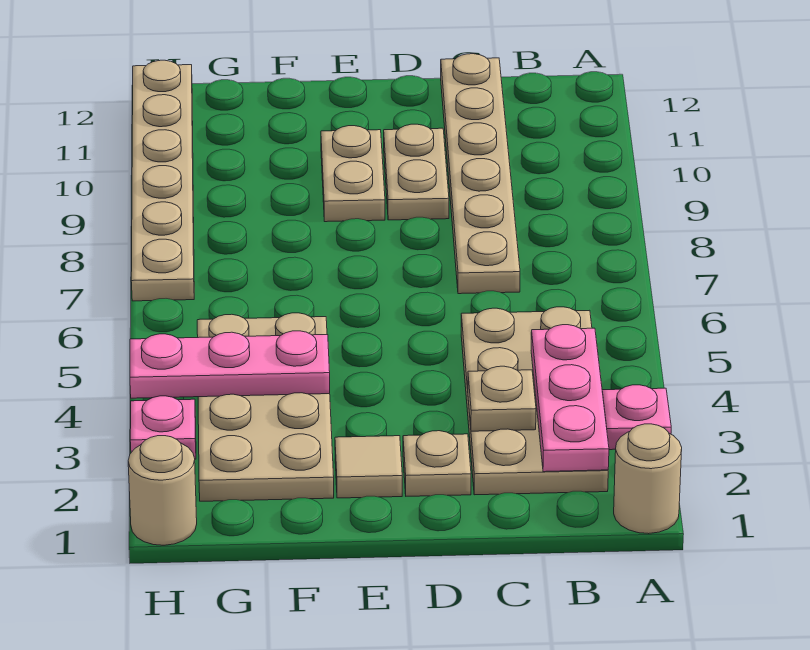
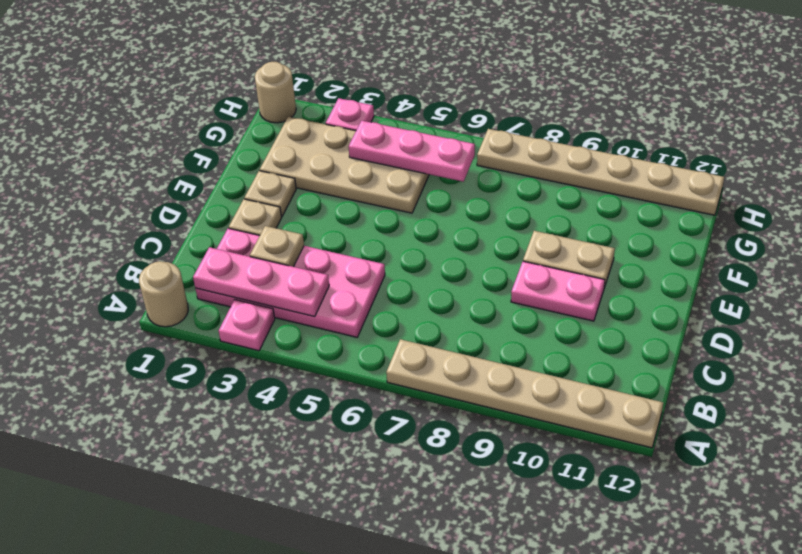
tan plate B2:C5 level 1 -> pink plate B2:C5 level 1
tan plate C7:C12 level 1 -> tan plate A7:A12 level 1
tan plate D9:D10 level 1 -> pink plate D9:D10 level 1
tan tile E2 level 1 -> tan plate E2 level 1
pink plate F4:H4 level 2 -> pink plate G4:G6 level 2

